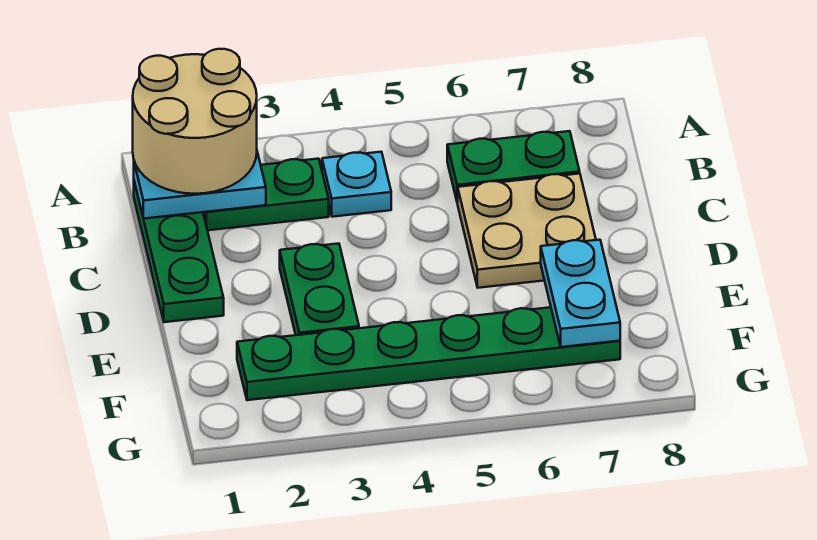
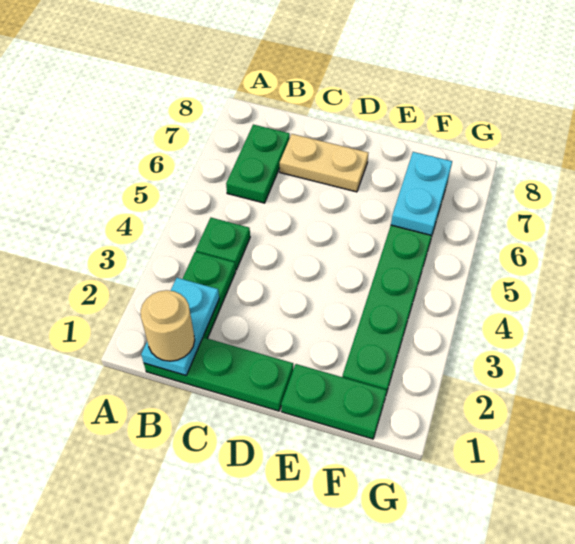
tan round brick A1:B2 level 3 -> tan round brick B1 level 3
cyan plate B4 level 1 -> green plate B4 level 1
tan plate C6:D7 level 1 -> tan plate C7:D7 level 1
green plate D3:E3 level 1 -> green plate E1:F1 level 1
cyan plate E7:F7 level 2 -> cyan plate F6:F7 level 2

